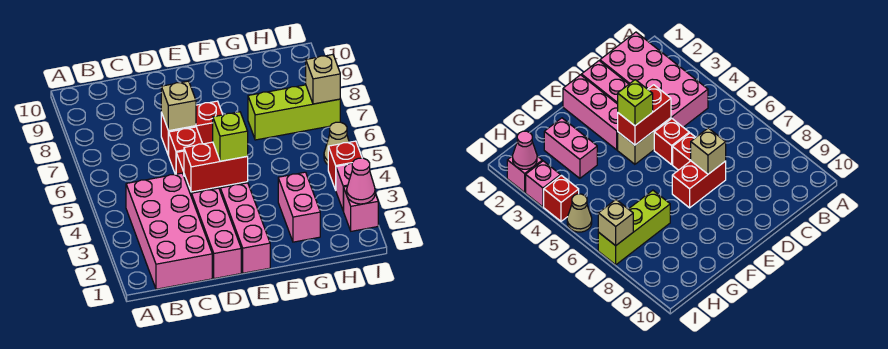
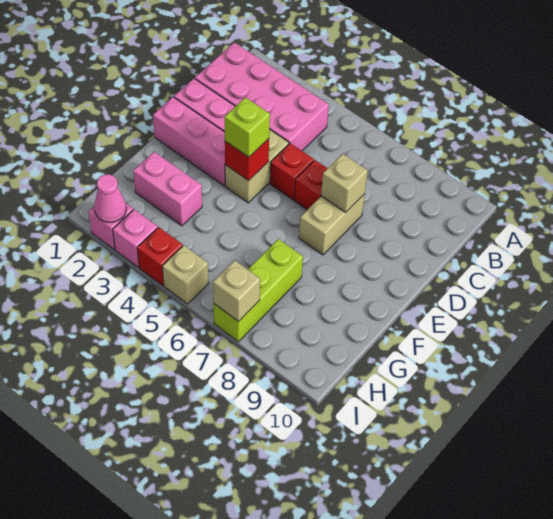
red brick D4:E4 level 2 -> red brick E4 level 2
red brick D7:E7 level 1 -> tan brick D7:E7 level 1
tan cone I5 level 1 -> tan brick I5 level 1

